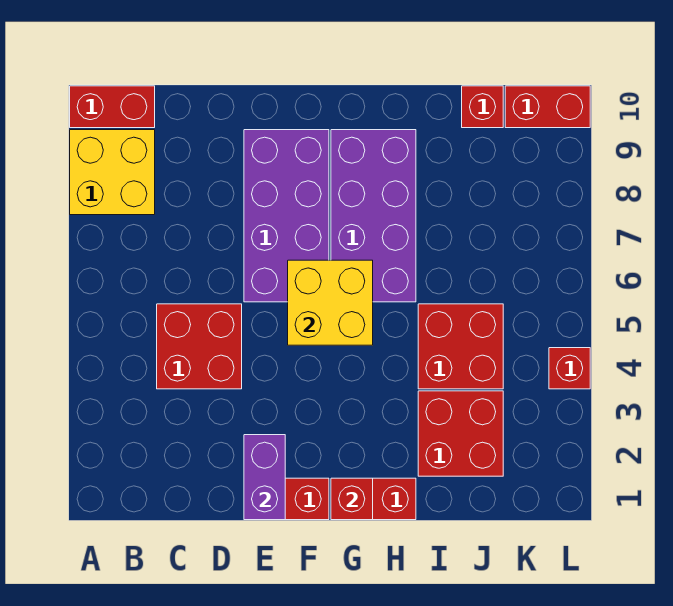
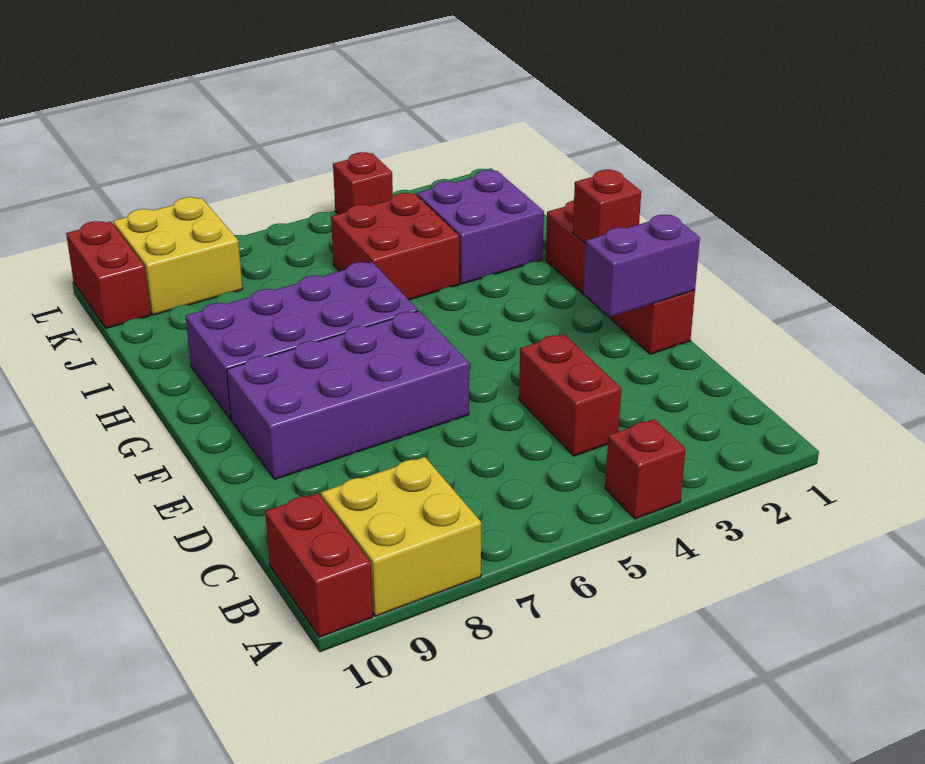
red brick C4:D5 level 1 -> red brick C4:D4 level 1
yellow brick F5:G6 level 2 -> yellow brick K8:L9 level 1
red brick I2:J3 level 1 -> purple brick I2:J3 level 1
red brick J10 level 1 -> red brick A4 level 1

